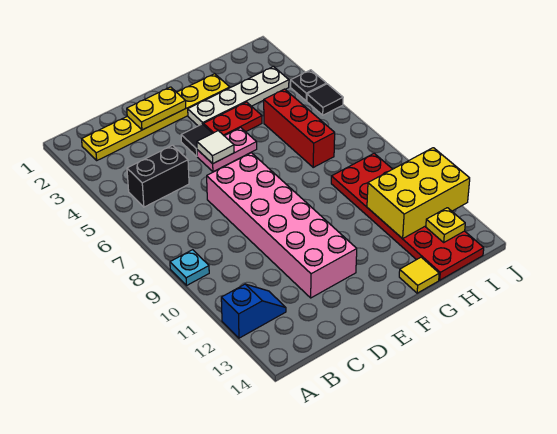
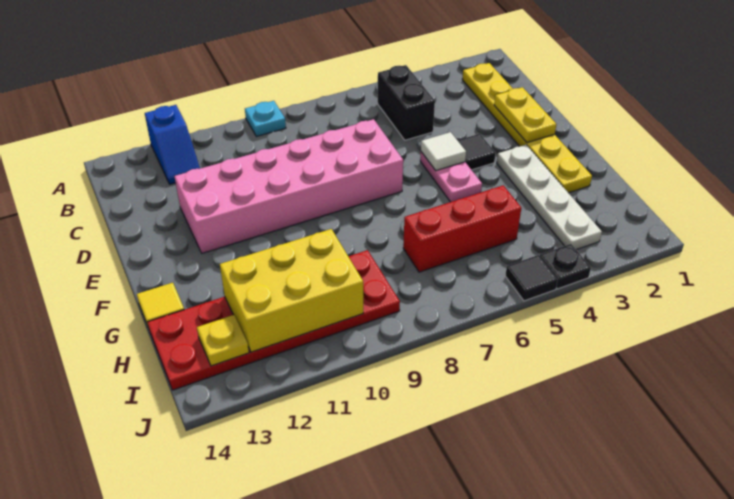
red plate F4:G4 level 1 -> none
yellow brick H11:J12 level 2 -> yellow brick H10:I12 level 2

